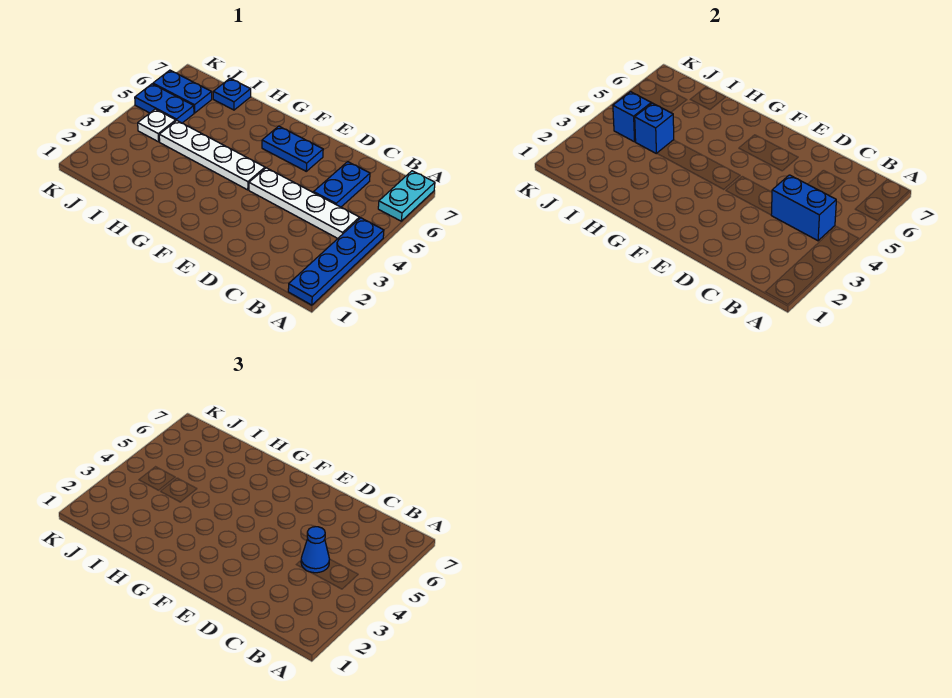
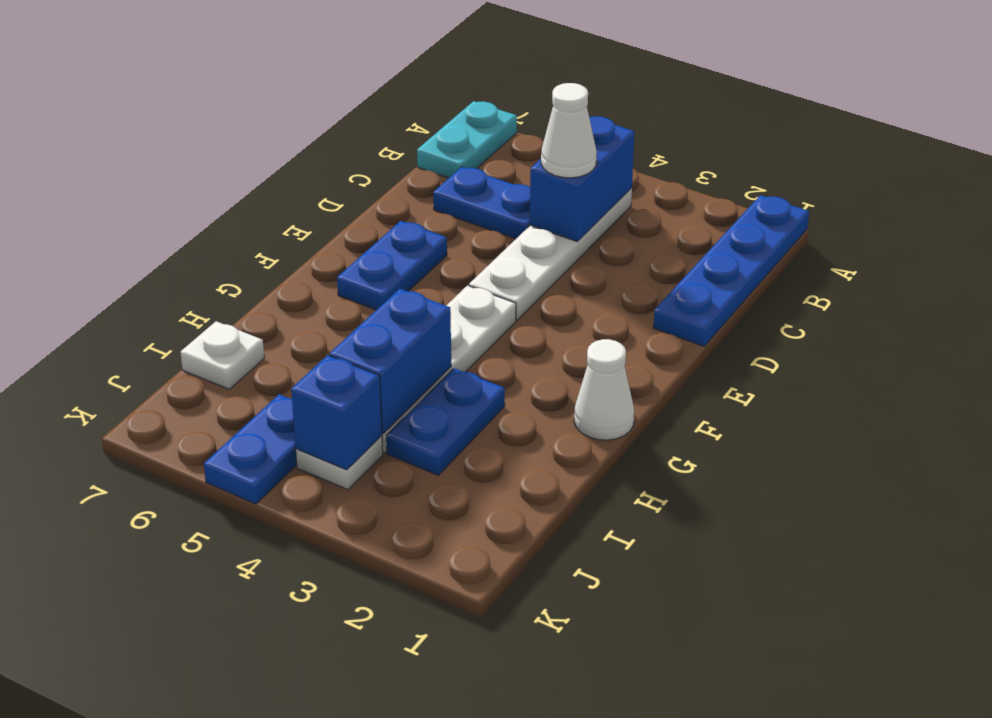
blue plate A1:A4 level 1 -> blue plate A1:D1 level 1
cyan plate A6:A7 level 1 -> cyan plate A7:B7 level 1
blue cone C4 level 3 -> white cone C4 level 3
none -> white cone G1 level 1
blue brick I4 level 2 -> blue brick H4:I4 level 2
blue plate I7 level 1 -> white plate I7 level 1
blue plate J6:K6 level 1 -> blue plate H3:I3 level 1

